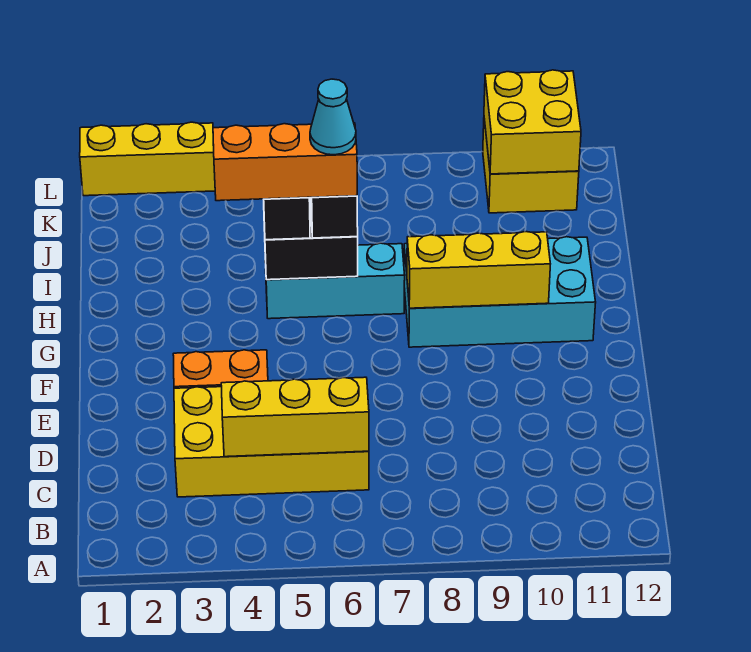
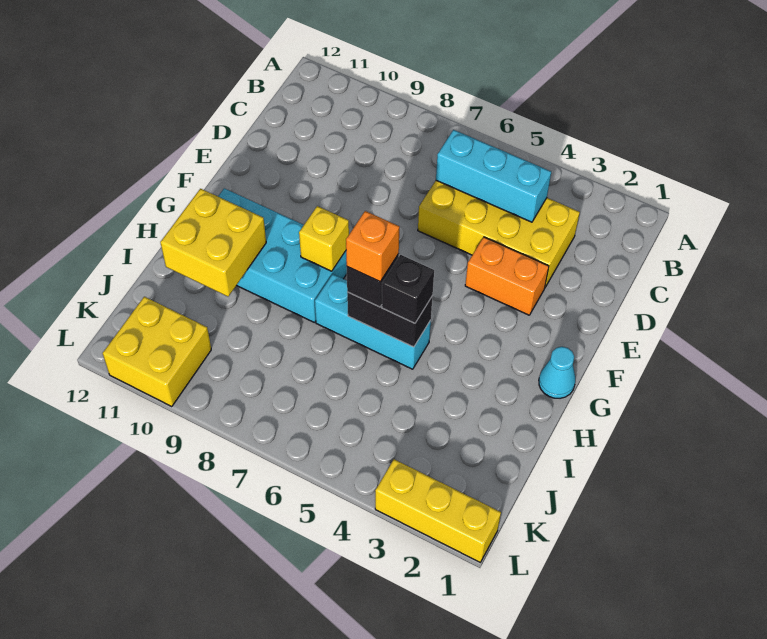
yellow brick C4:C6 level 2 -> cyan brick C4:C6 level 2
yellow brick G8:G10 level 2 -> yellow brick G8 level 2
orange brick H4:H6 level 4 -> orange brick H6 level 4
cyan cone H6 level 5 -> cyan cone G1 level 1
yellow brick K10:L11 level 2 -> yellow brick H10:I11 level 2

